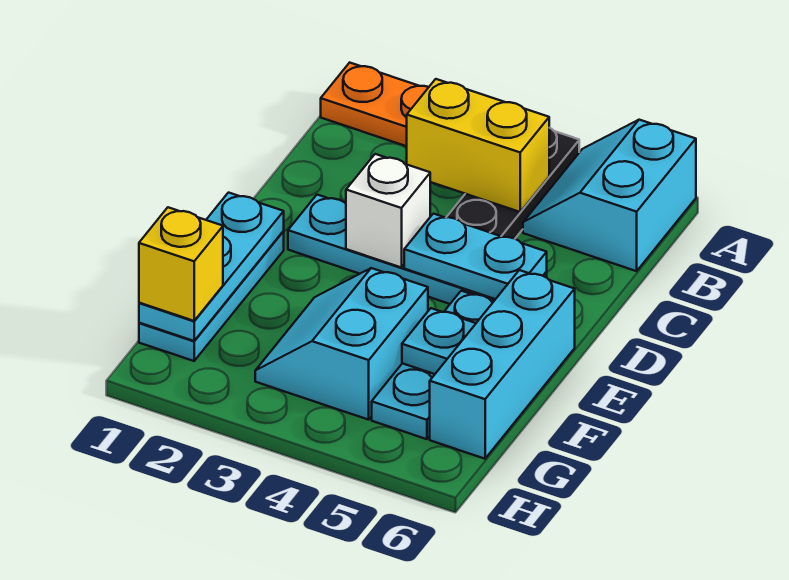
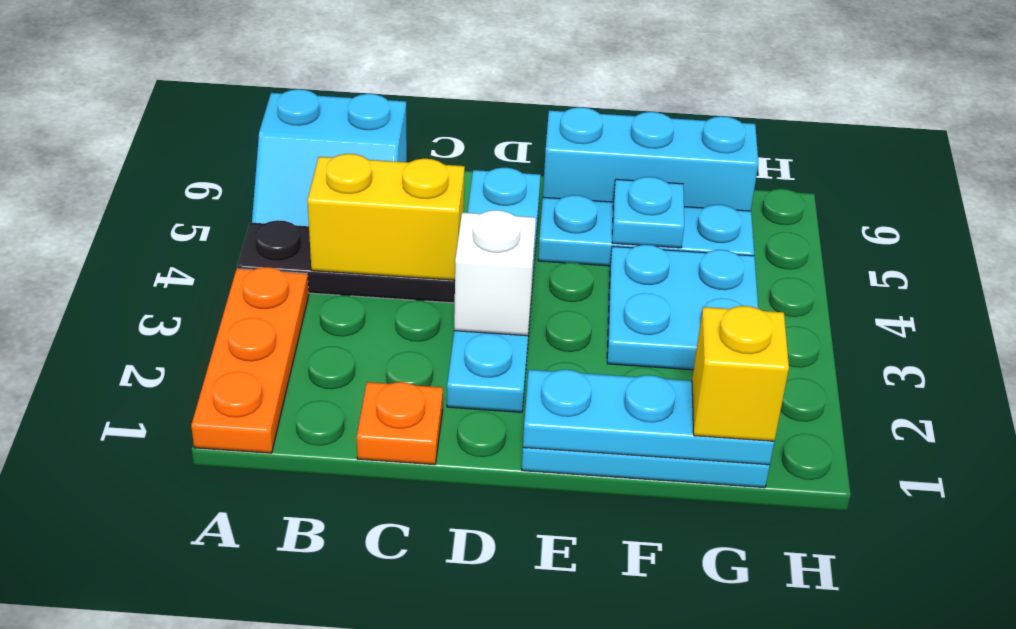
yellow brick B3:B4 level 2 -> yellow brick B4:C4 level 2
none -> orange plate C1 level 1
cyan slope F3:G4 level 1 top 4 -> cyan plate F3:G4 level 1

